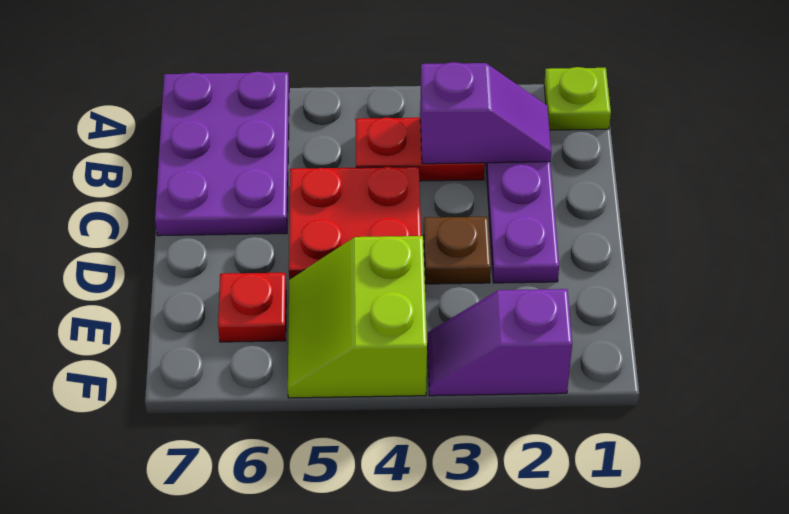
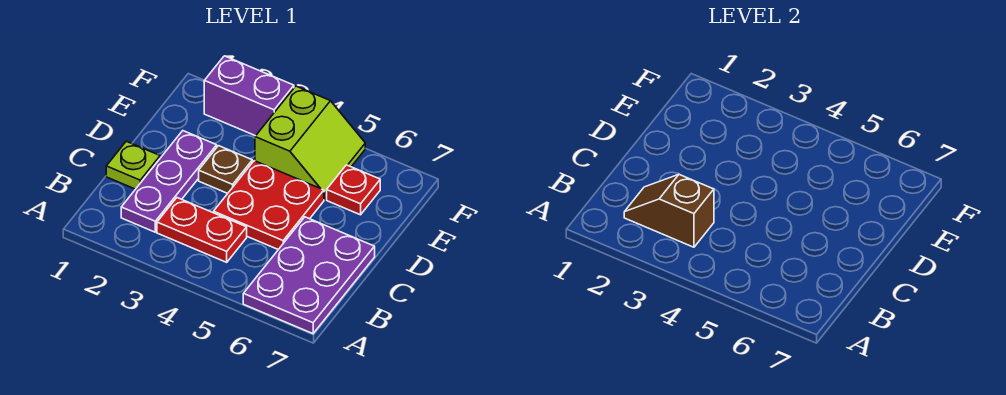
lime plate A1 level 1 -> lime plate C1 level 1
purple slope B2:B3 level 2 top 3 -> brown slope B2:B3 level 2 top 3
purple slope F2:F3 level 1 top 2 -> purple brick F2:F3 level 1

